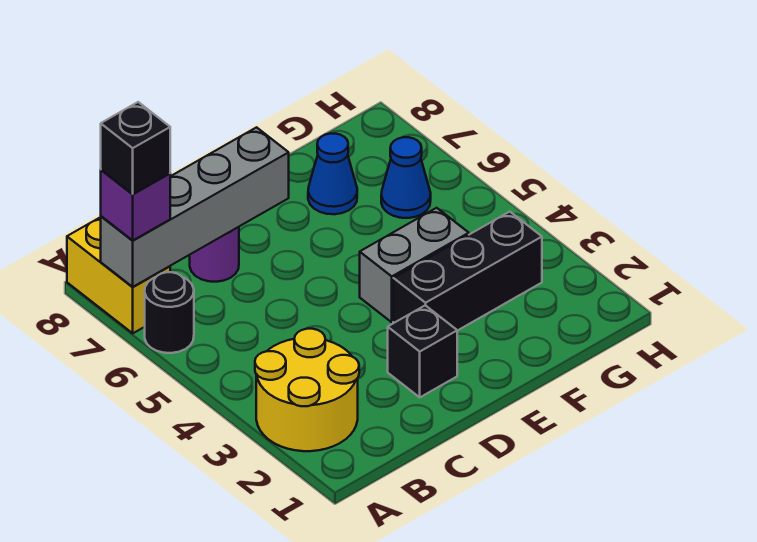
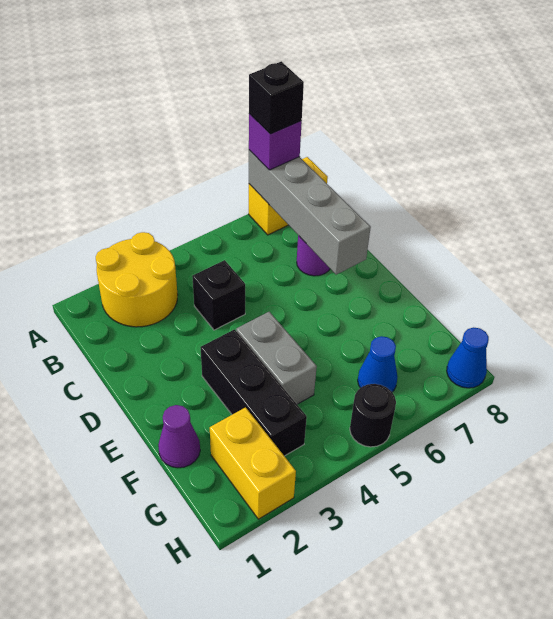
black round brick A6 level 1 -> black round brick H5 level 1
black brick D2 level 1 -> black brick C4 level 1
none -> purple cone F1 level 1
blue cone F7 level 1 -> blue cone H8 level 1
none -> yellow brick G2:H2 level 1

